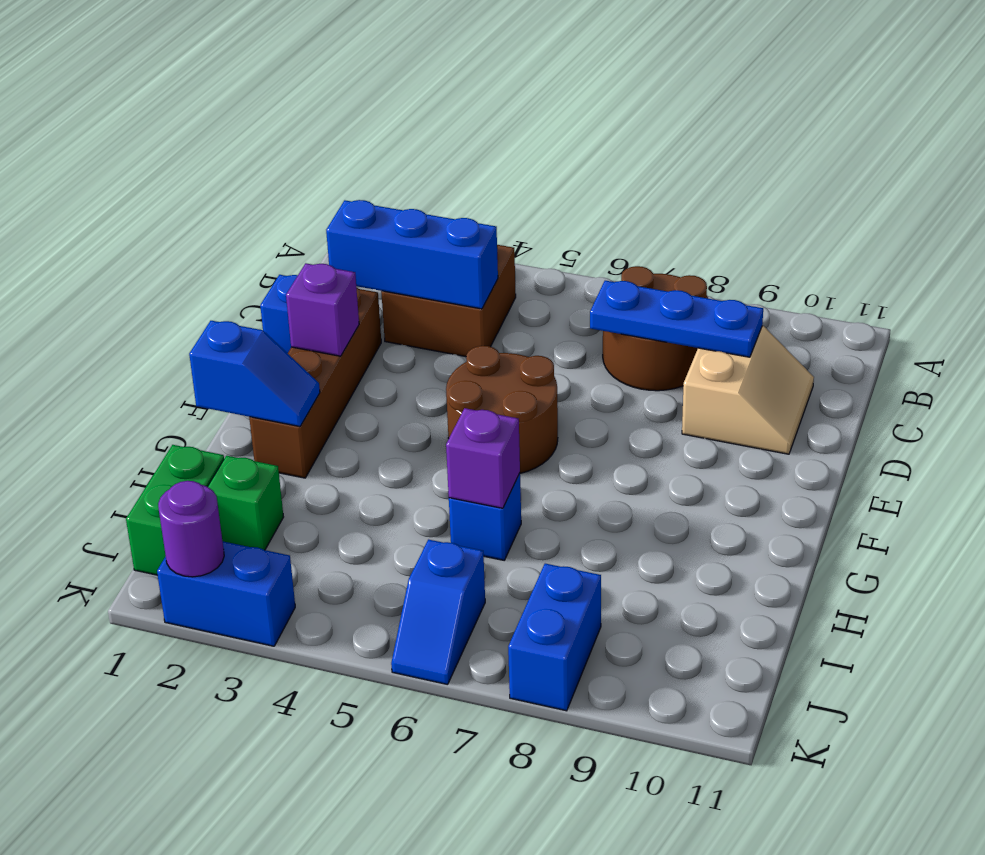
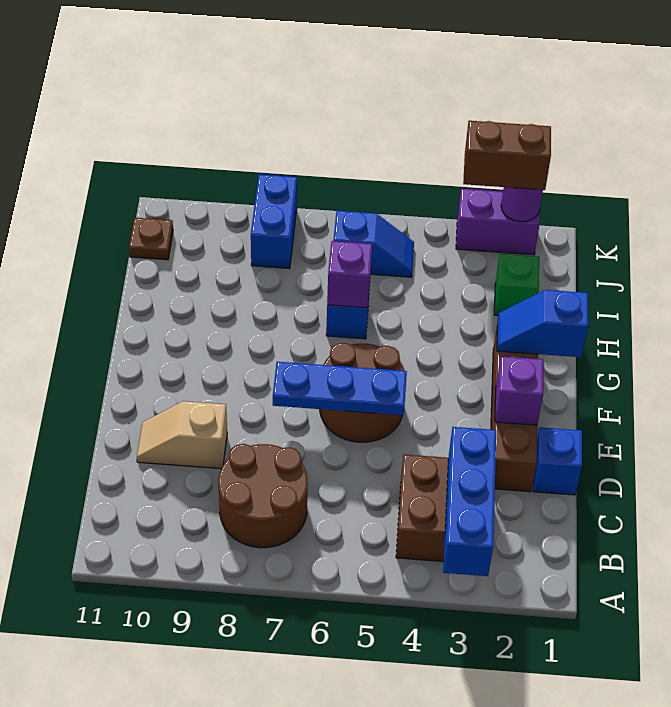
blue brick C2:C4 level 2 -> blue brick A3:C3 level 2
blue plate C7:C9 level 2 -> blue plate E5:E7 level 2
tan slope C9:D10 level 1 top 9 -> tan slope D9:D10 level 1 top 9
green brick I1:J1 level 1 -> none
blue slope J6:K6 level 1 top J -> blue slope J5:J6 level 1 top 6
none -> brown plate J11 level 1
blue brick K2:K3 level 1 -> purple brick K2:K3 level 1
none -> brown brick K2:K3 level 3

